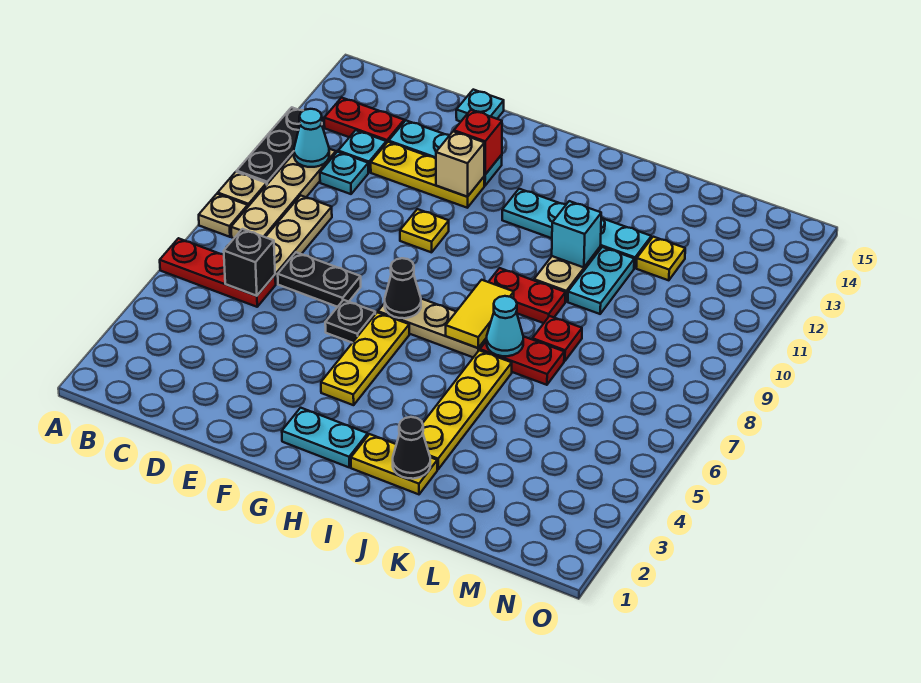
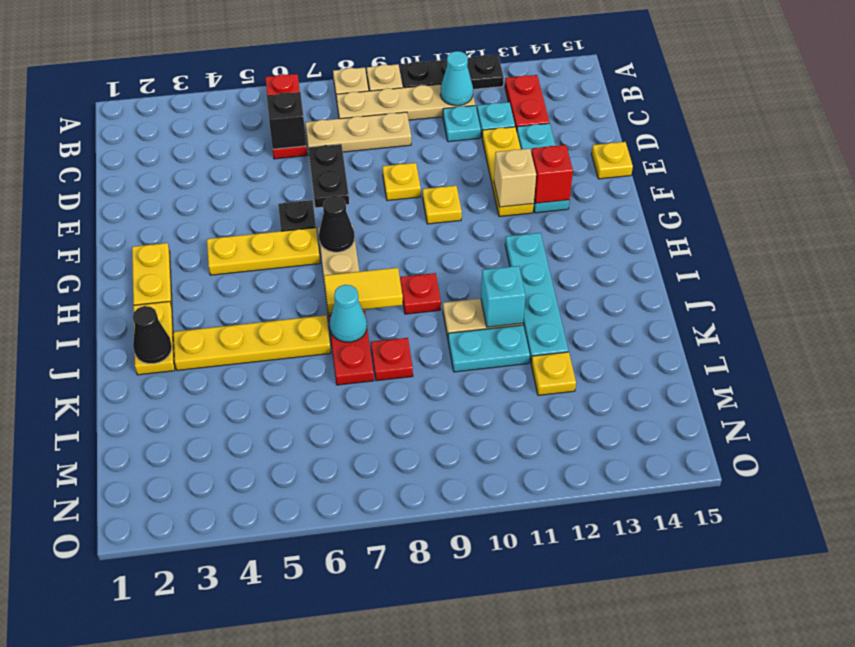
none -> yellow plate E9 level 1
cyan plate E15 level 1 -> yellow plate E15 level 1
cyan plate G2:H2 level 1 -> yellow plate G2:H2 level 1
red plate I9:J9 level 1 -> red plate I9 level 1

